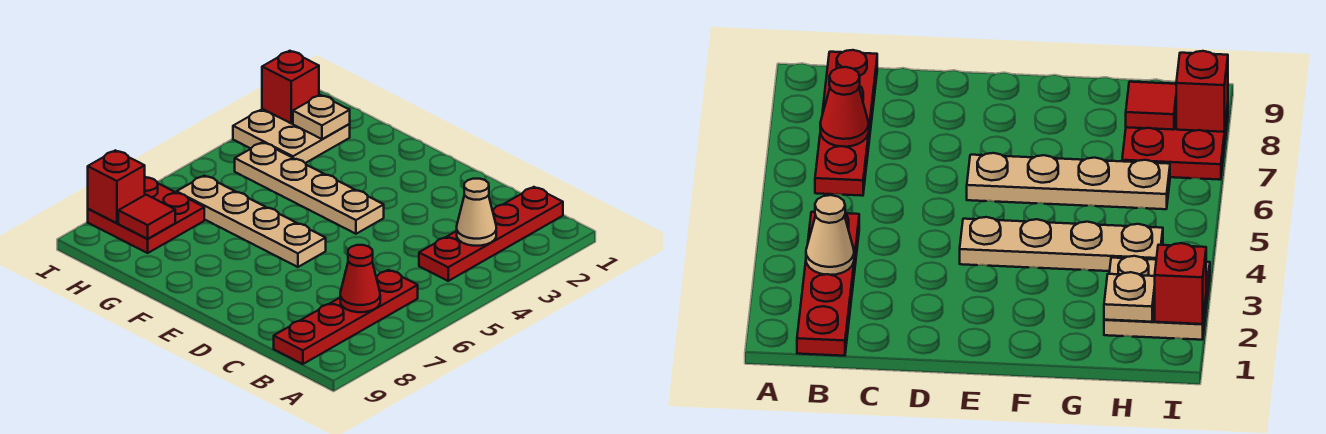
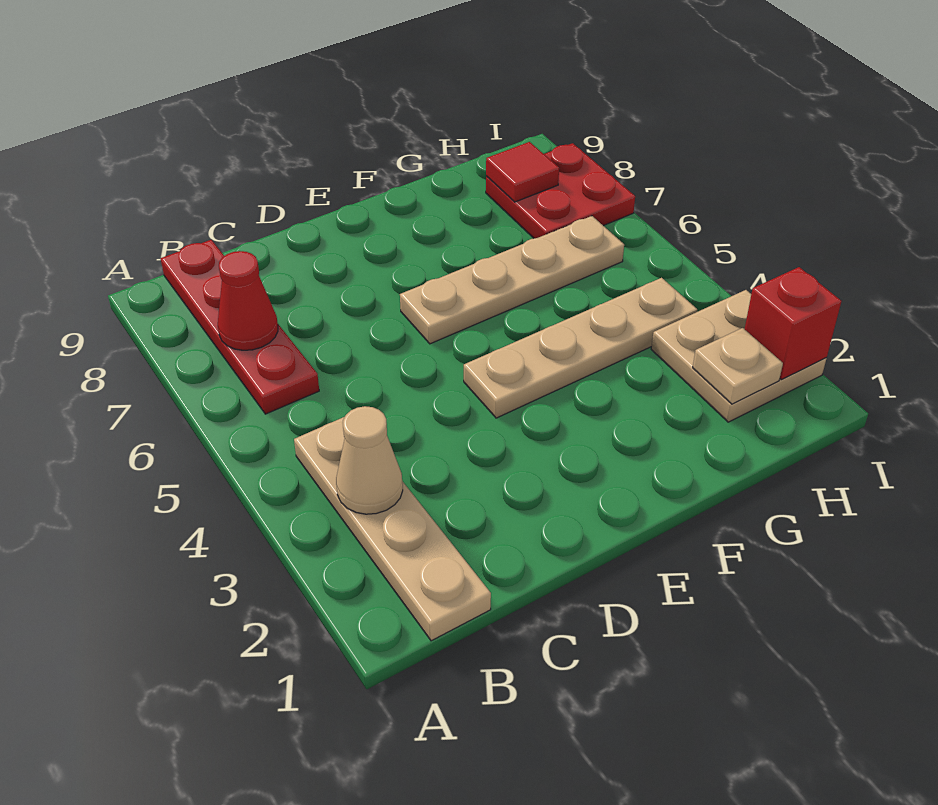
red plate B1:B4 level 1 -> tan plate B1:B4 level 1
red brick I8 level 2 -> none

